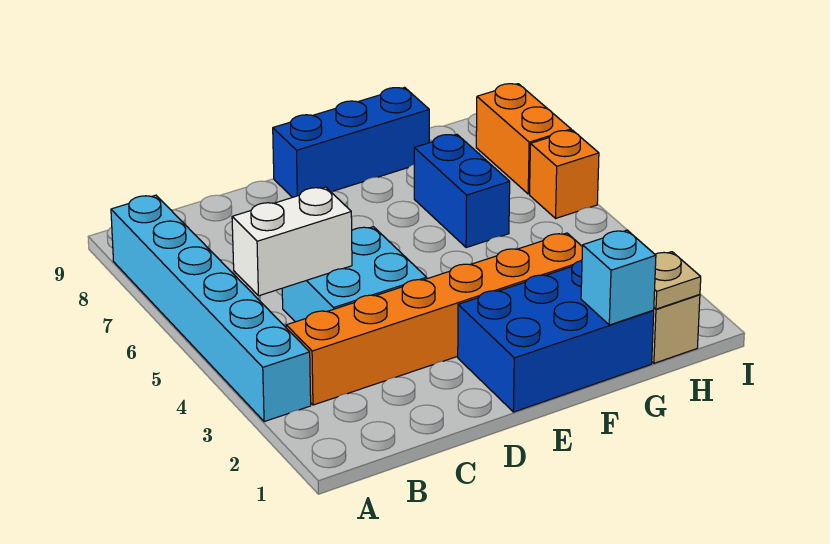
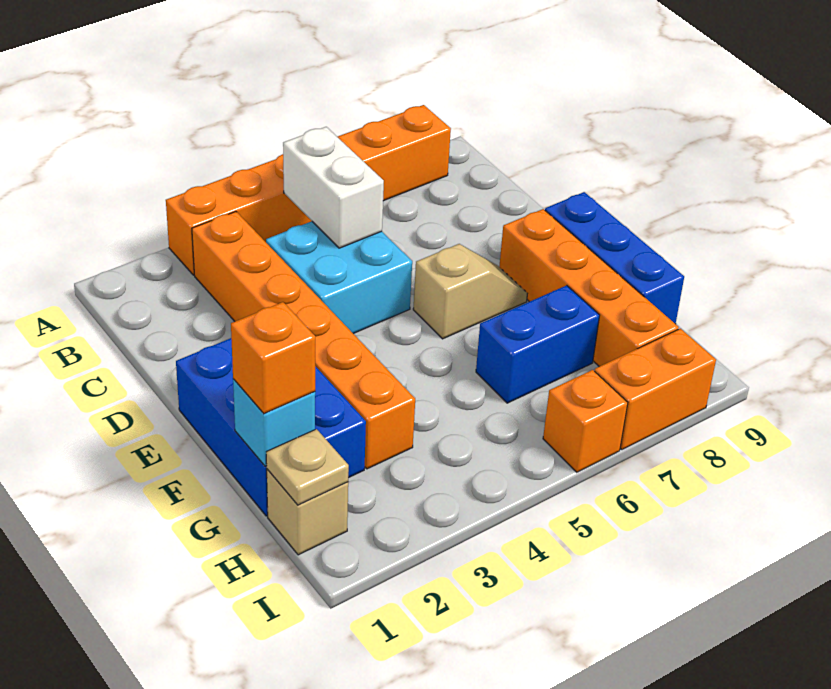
cyan brick A3:A8 level 1 -> orange brick A3:A8 level 1
none -> tan slope E6:E7 level 1 top 6
none -> orange brick E8:H8 level 1
none -> orange brick G1 level 3

